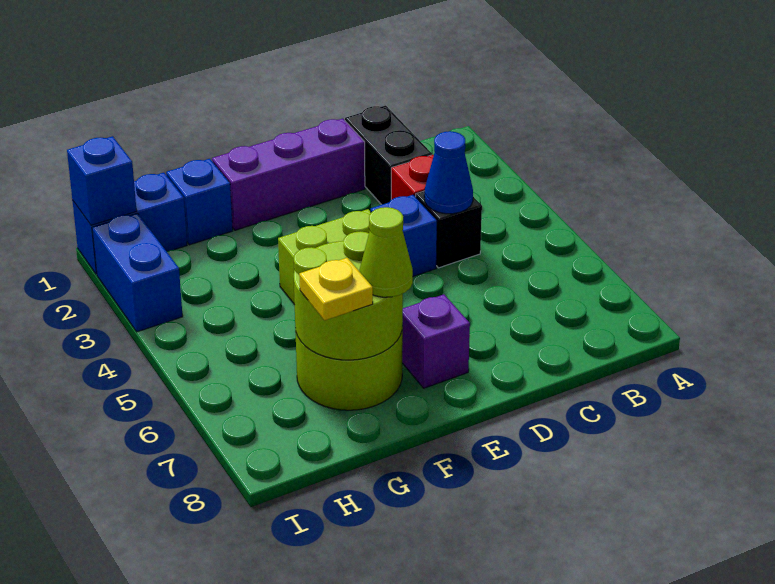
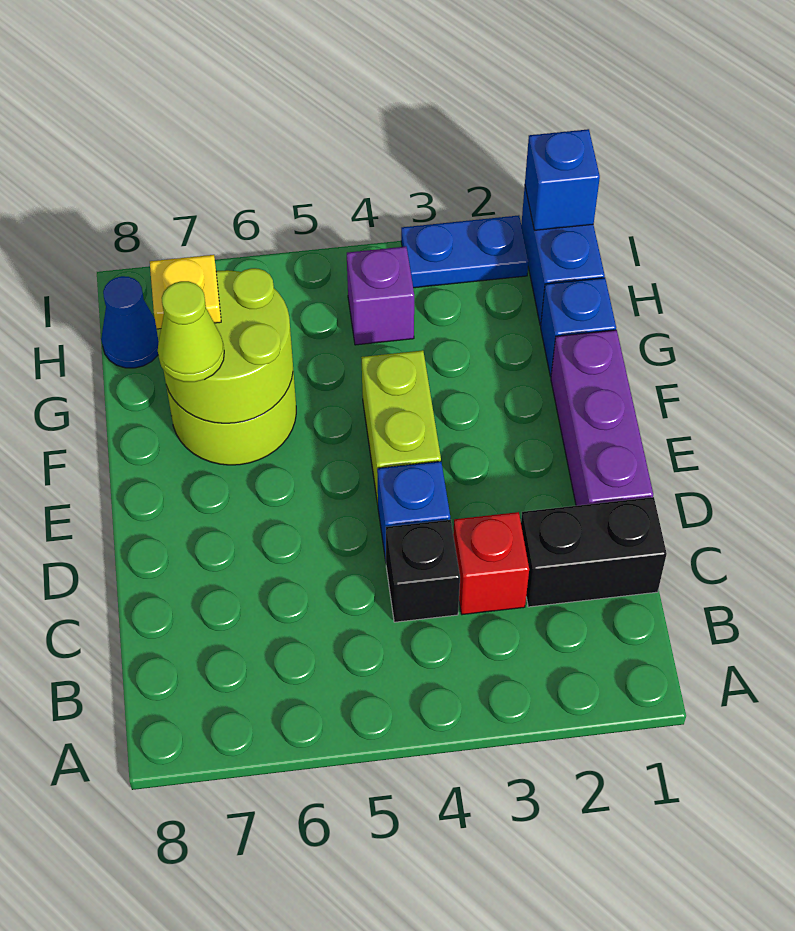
blue cone C4 level 2 -> blue cone H8 level 1
purple brick E7 level 1 -> purple brick H4 level 1
blue brick I2:I3 level 1 -> blue plate I2:I3 level 1

